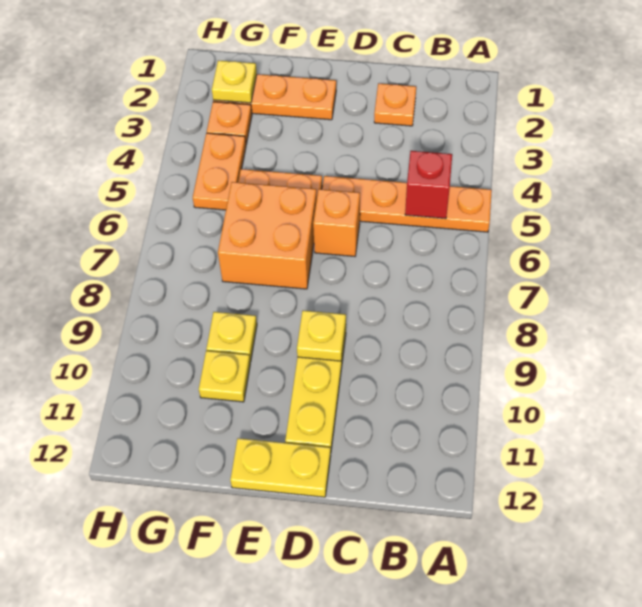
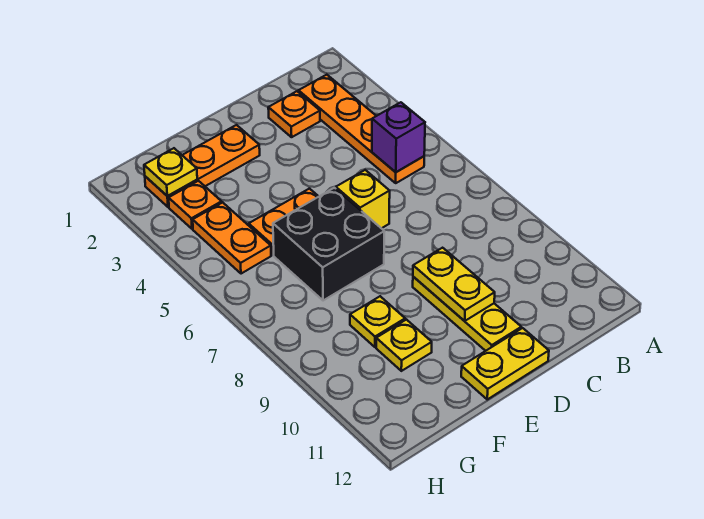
orange plate A5:D5 level 1 -> orange plate B2:B5 level 1
red brick B5 level 2 -> purple brick B5 level 2
orange brick D6 level 1 -> yellow brick D6 level 1
yellow plate D9 level 2 -> yellow plate D9:D10 level 2
orange brick E6:F7 level 1 -> black brick E6:F7 level 1

